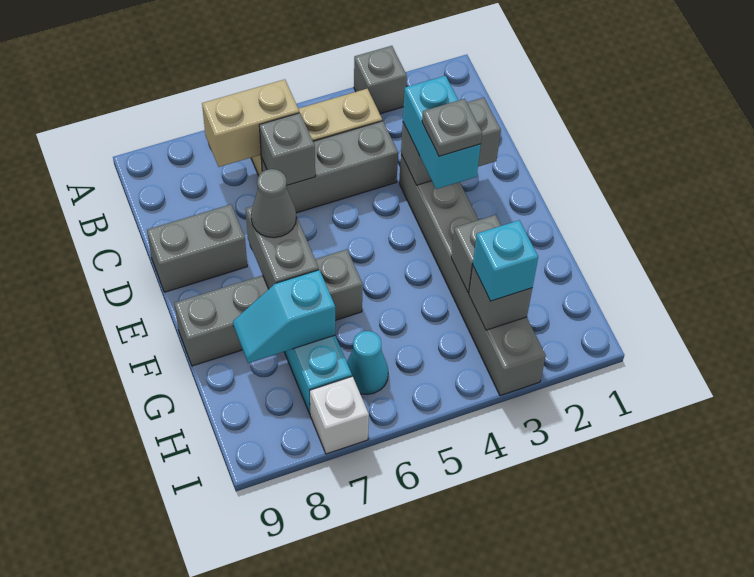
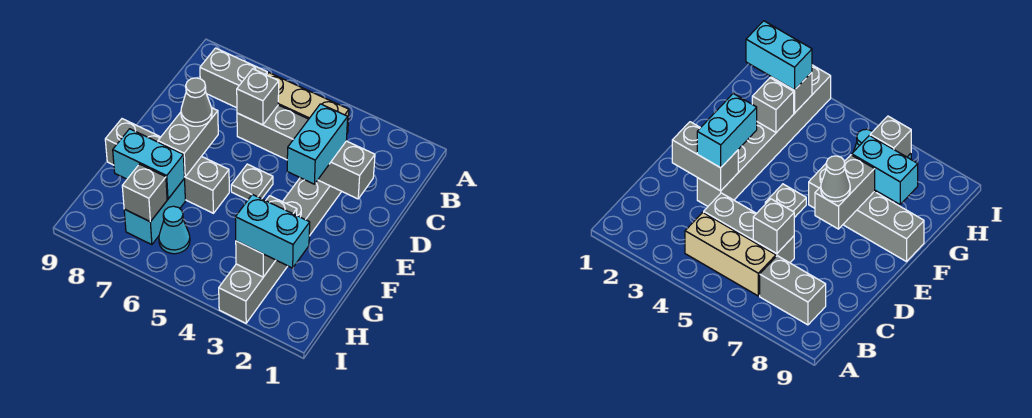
grey brick A3 level 1 -> grey brick H7 level 2
tan brick B6:B7 level 2 -> none
grey brick D8:D9 level 1 -> grey brick B7:B8 level 1
grey plate E3 level 4 -> grey plate E5 level 1
cyan slope G7:G8 level 2 top 7 -> cyan brick G7:G8 level 2
cyan brick H3 level 3 -> cyan brick H2:H3 level 3
white brick I7 level 1 -> none

